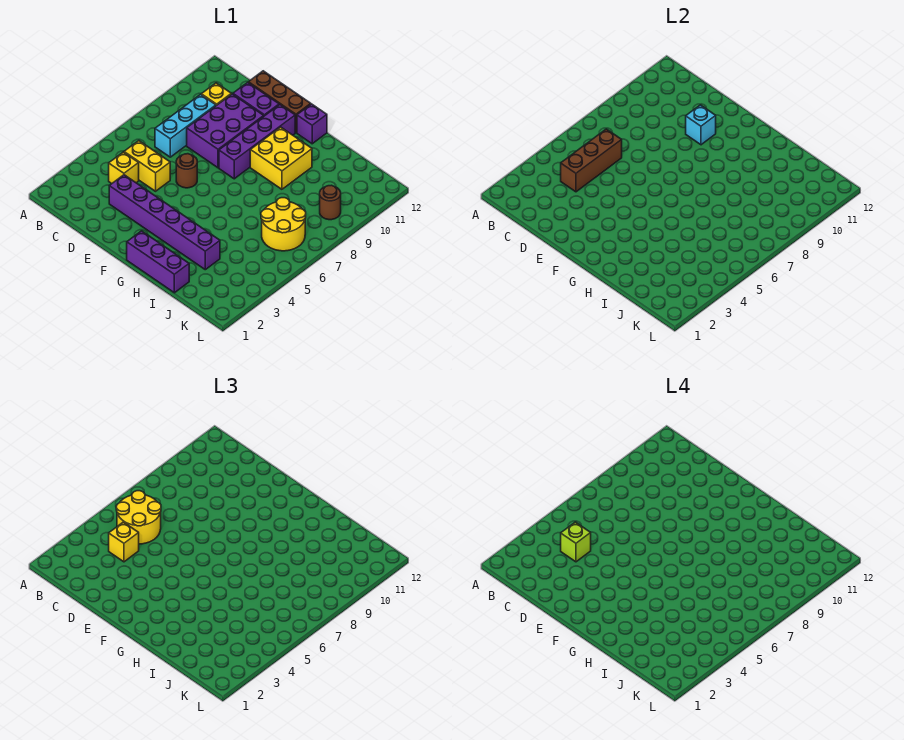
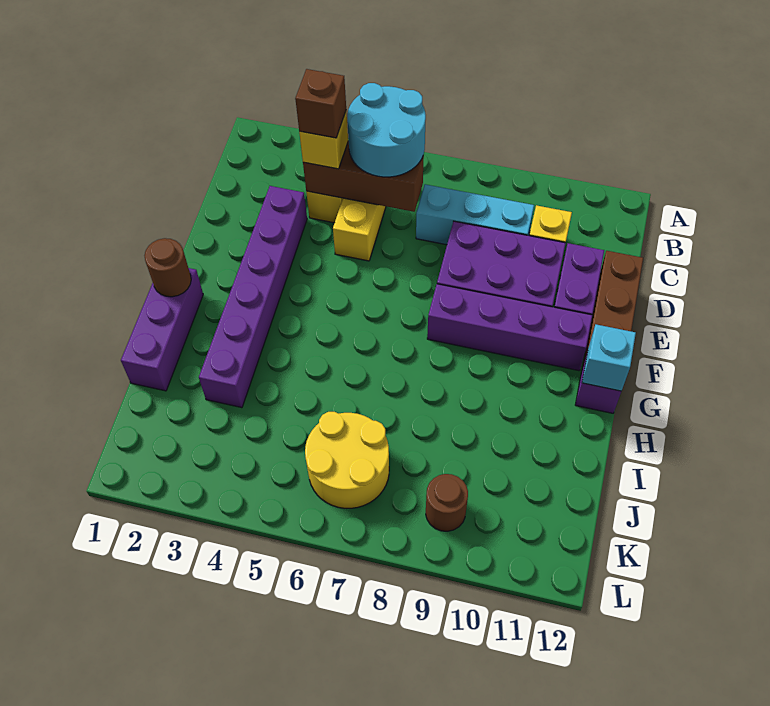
yellow round brick B5:C6 level 3 -> cyan round brick B5:C6 level 3
lime brick C4 level 4 -> brown brick C4 level 4
brown round brick E6 level 1 -> brown round brick G1 level 2
cyan brick E10 level 2 -> cyan brick G12 level 2
yellow brick G9:H10 level 1 -> none

